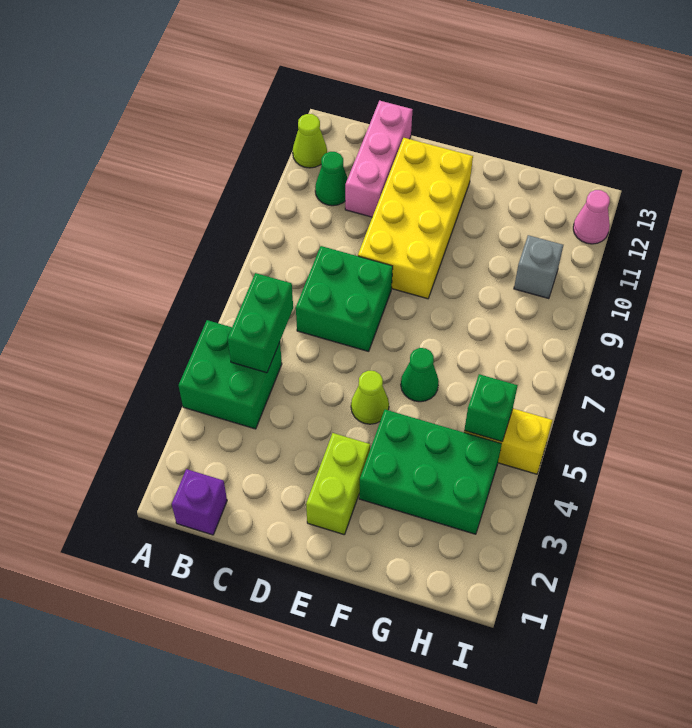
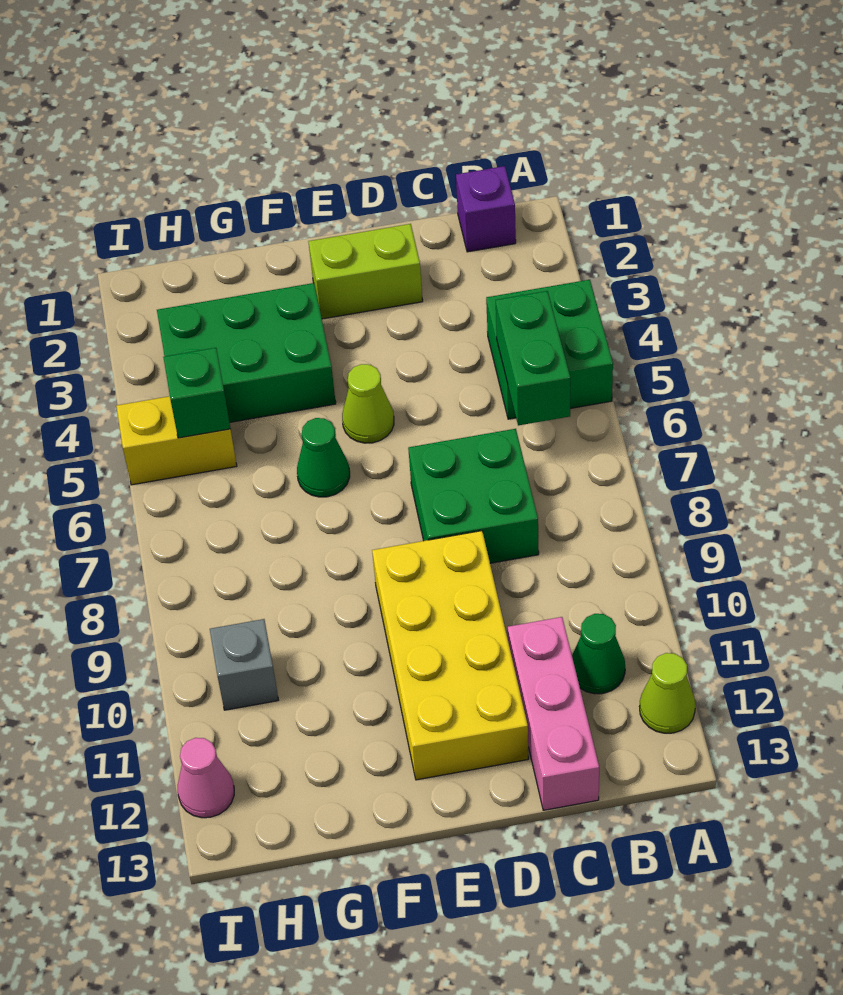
lime brick E2:E3 level 1 -> lime brick D2:E2 level 1

